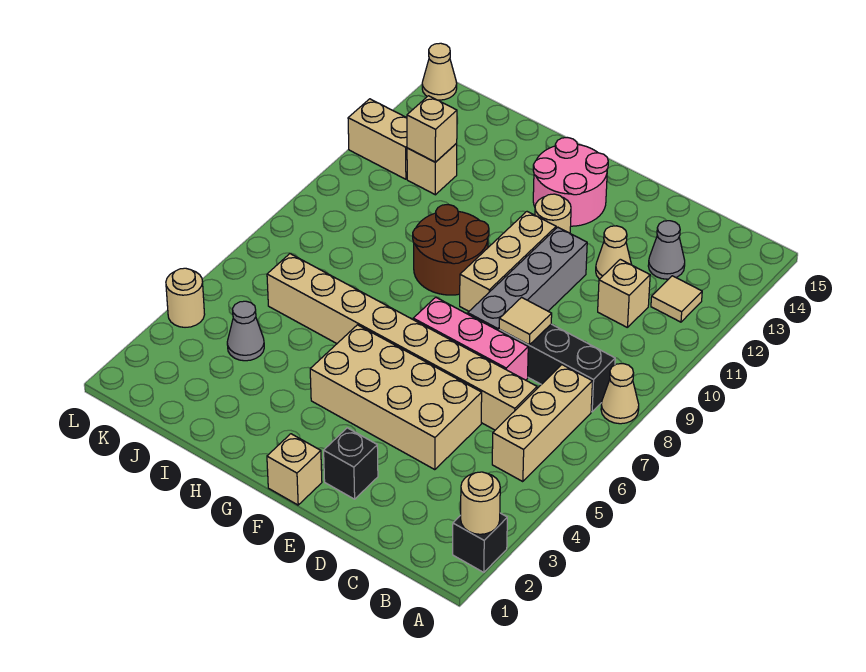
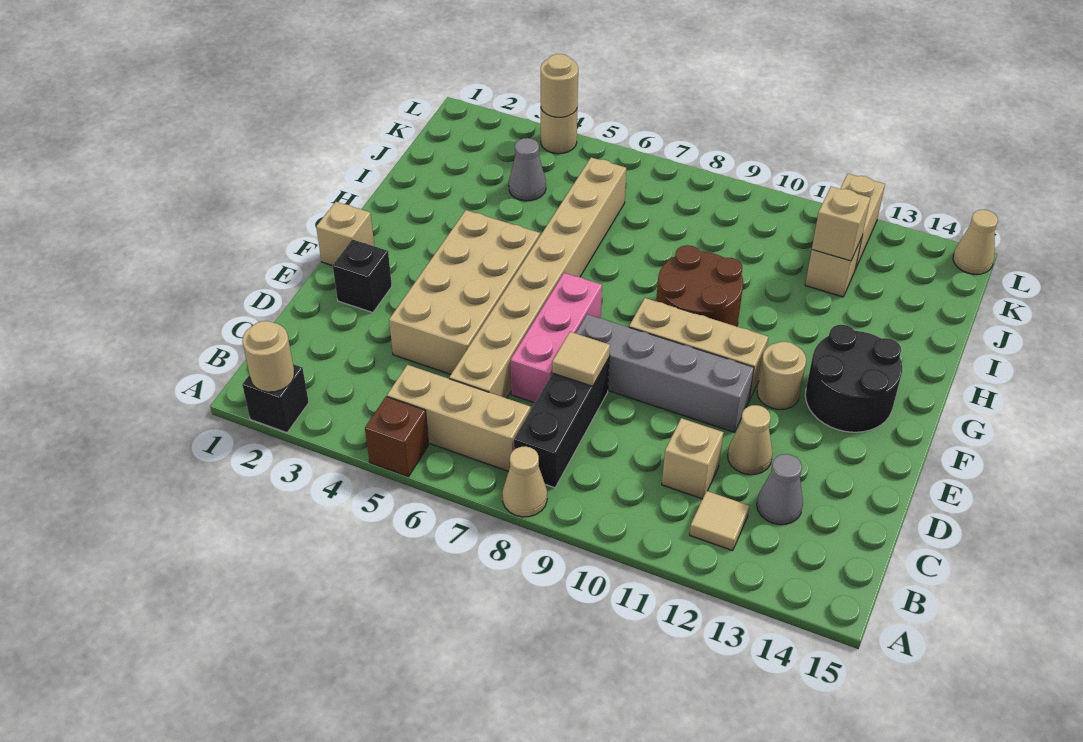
none -> brown brick A5 level 1
pink round brick F13:G14 level 1 -> black round brick F13:G14 level 1
none -> tan round brick L4 level 2

